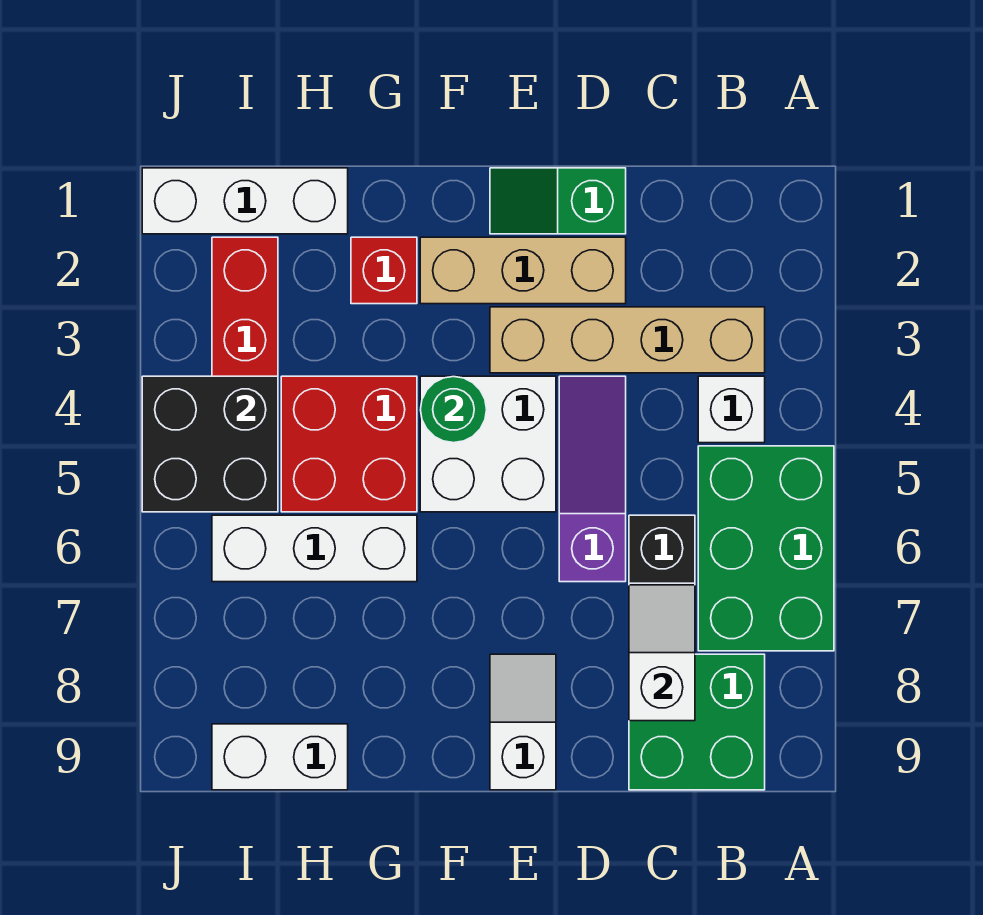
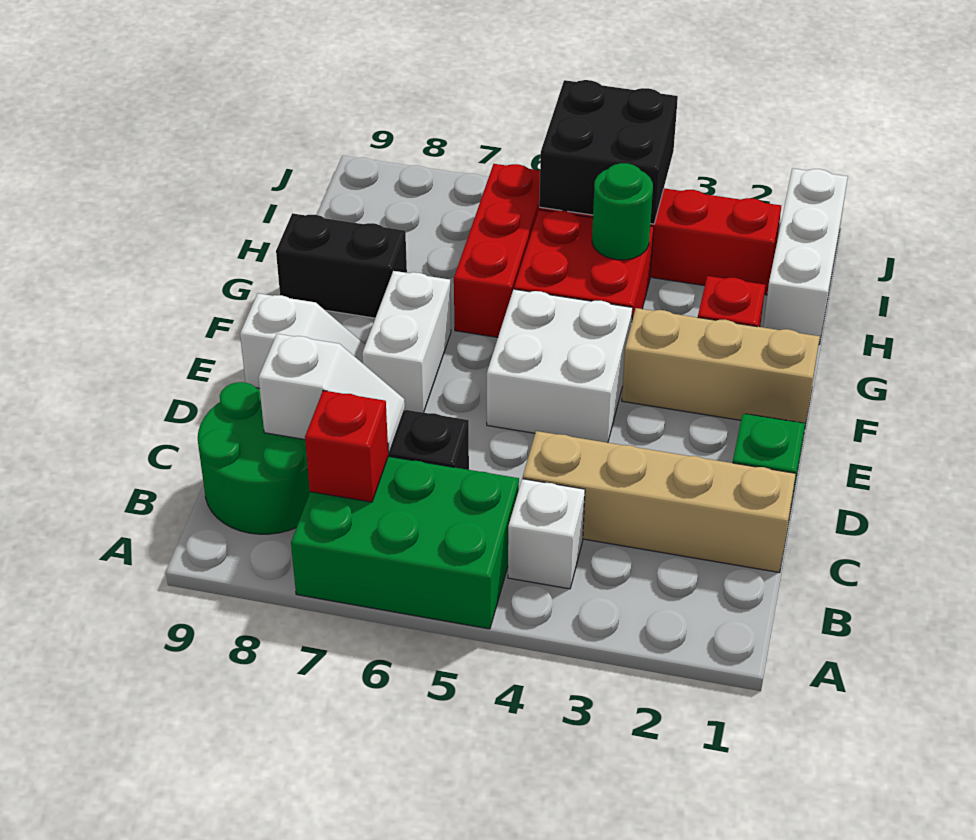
tan brick B3:E3 level 1 -> tan brick C1:C4 level 1
none -> red brick B7 level 2
green brick B8:C9 level 1 -> green round brick B8:C9 level 1
tan brick D2:F2 level 1 -> tan brick F1:F3 level 1
purple slope D4:D6 level 1 top 6 -> none
green round brick F4 level 2 -> green round brick H4 level 2
white brick G6:I6 level 1 -> red brick G6:I6 level 1
none -> black brick G8:G9 level 1
white brick H9:I9 level 1 -> white brick E7:F7 level 1

